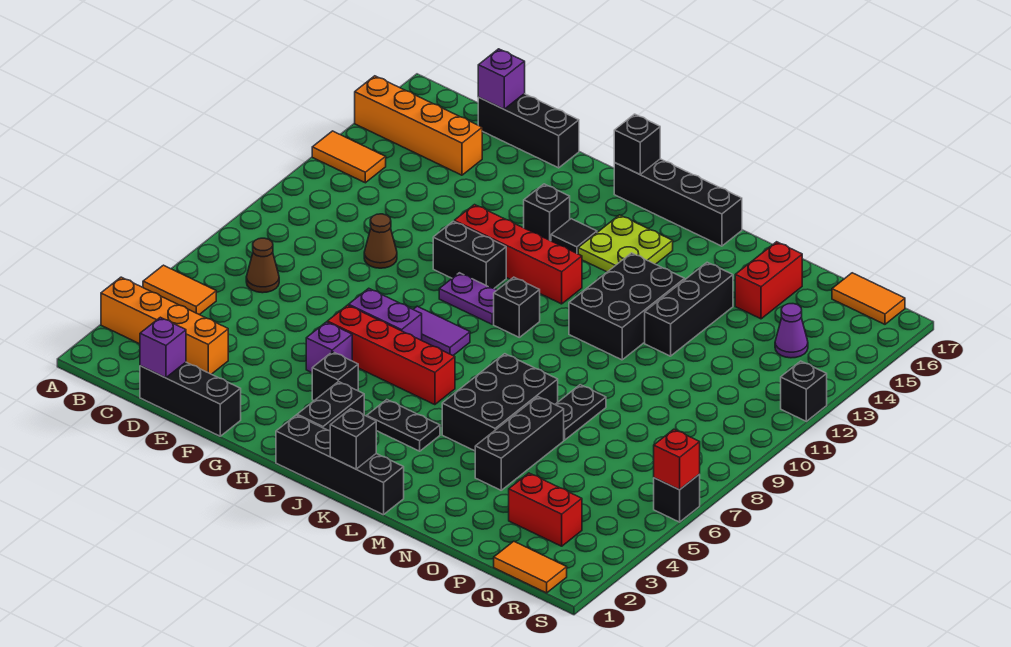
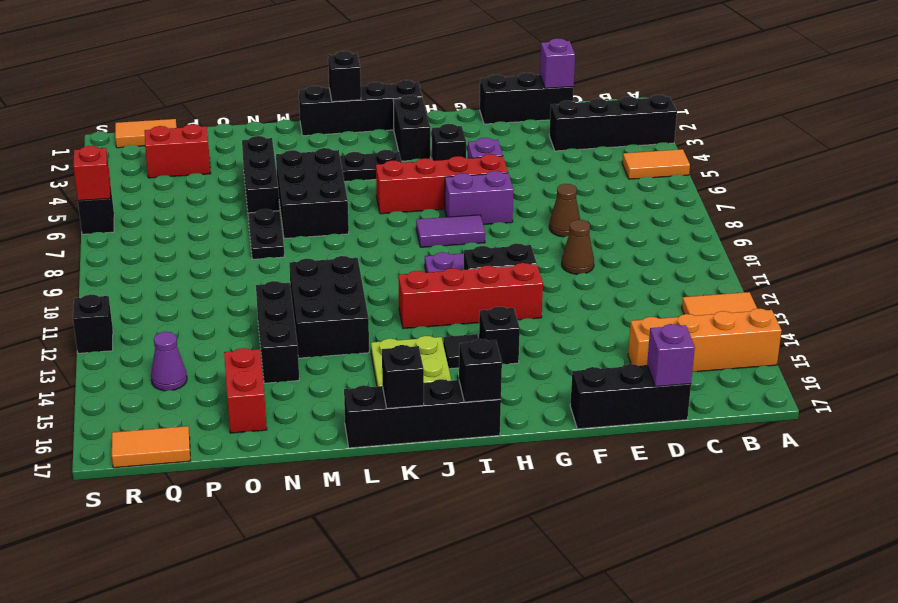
orange brick A3:D3 level 1 -> black brick A3:D3 level 1
brown cone C7 level 1 -> brown cone E8 level 1
black brick J10 level 1 -> black brick K17 level 2

